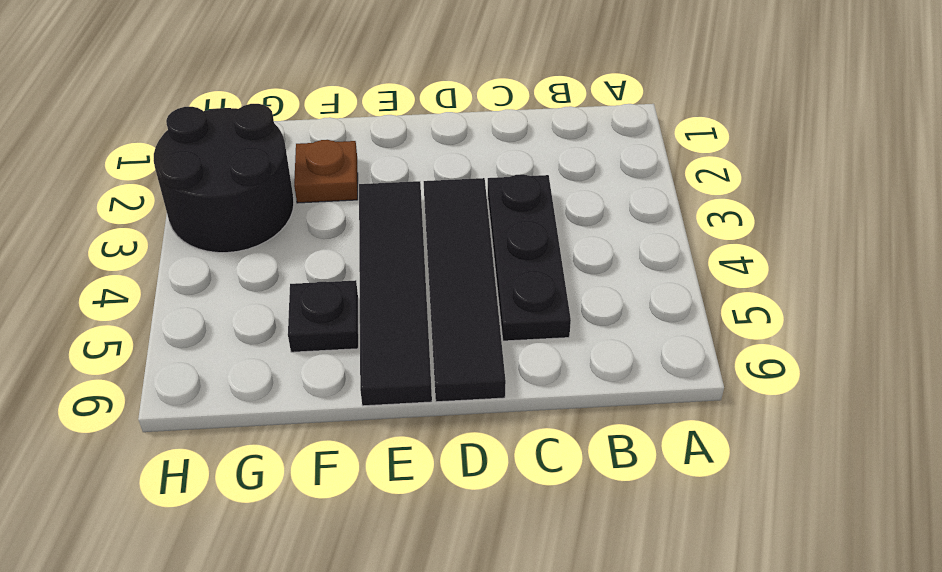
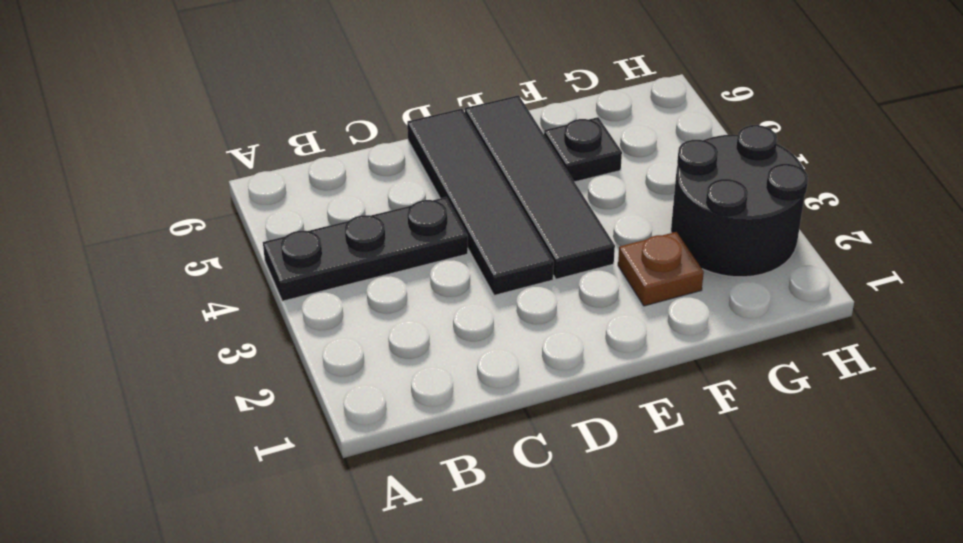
black plate C3:C5 level 1 -> black plate A4:C4 level 1

